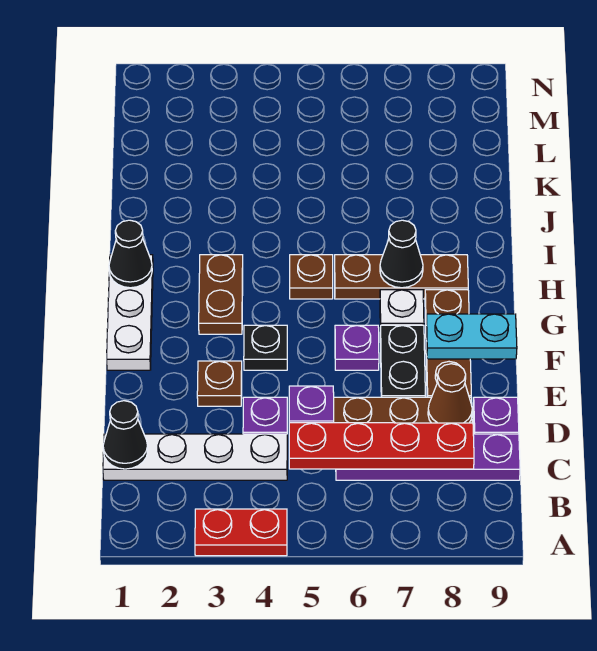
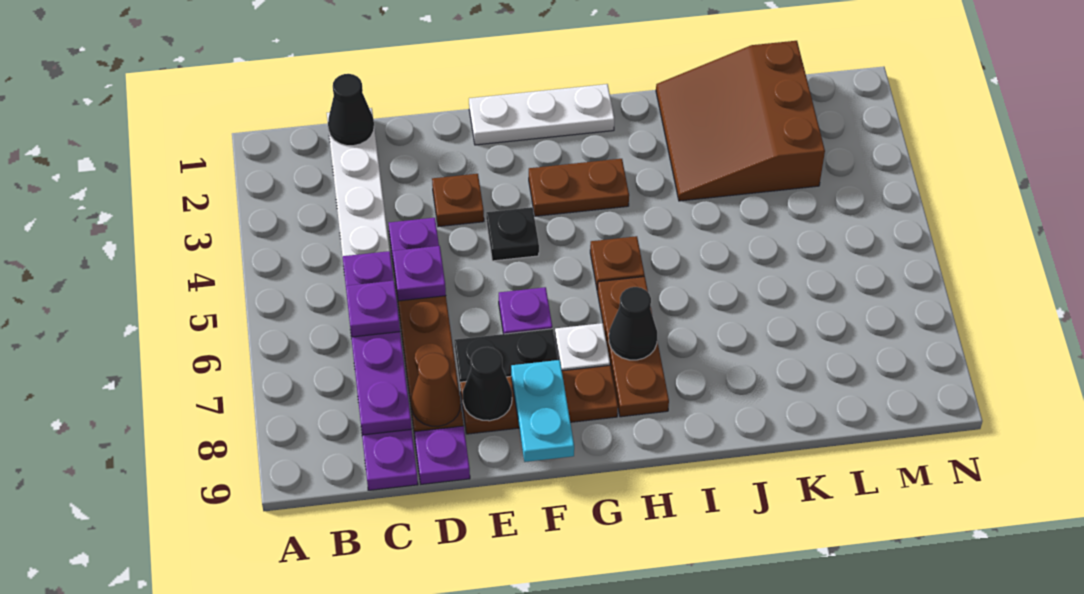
red plate A3:A4 level 1 -> none
red plate C5:C8 level 2 -> purple plate C5:C8 level 2
none -> purple plate C6 level 3
black cone H1 level 2 -> black cone E8 level 2
none -> brown slope J1:L3 level 1 top L

